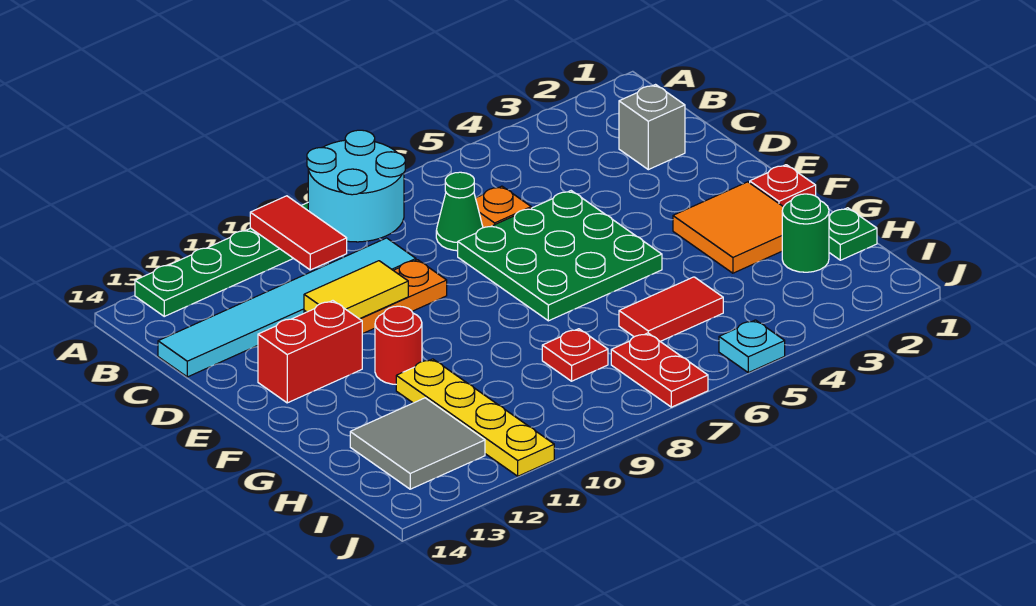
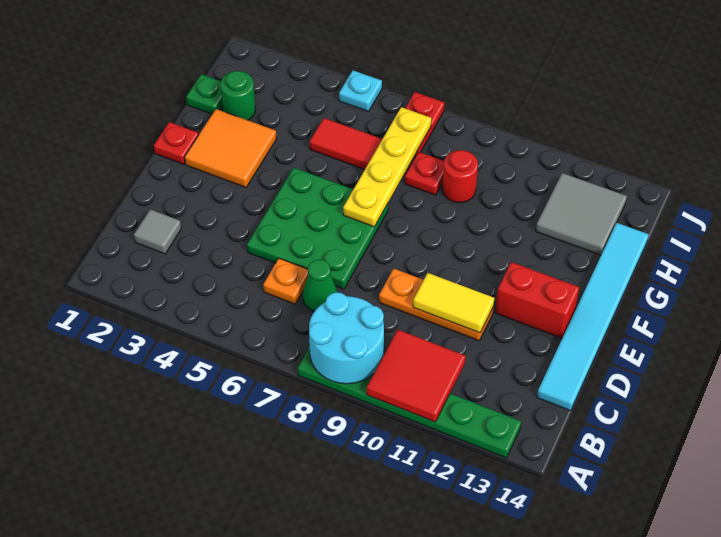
red tile A10:B10 level 2 -> red tile A10:B11 level 2
grey brick C2 level 1 -> grey tile C2 level 1
cyan tile C9:C14 level 1 -> cyan tile C14:H14 level 1
red round brick F11 level 1 -> red round brick H9 level 1
yellow plate G11:J11 level 1 -> yellow plate F7:I7 level 2

